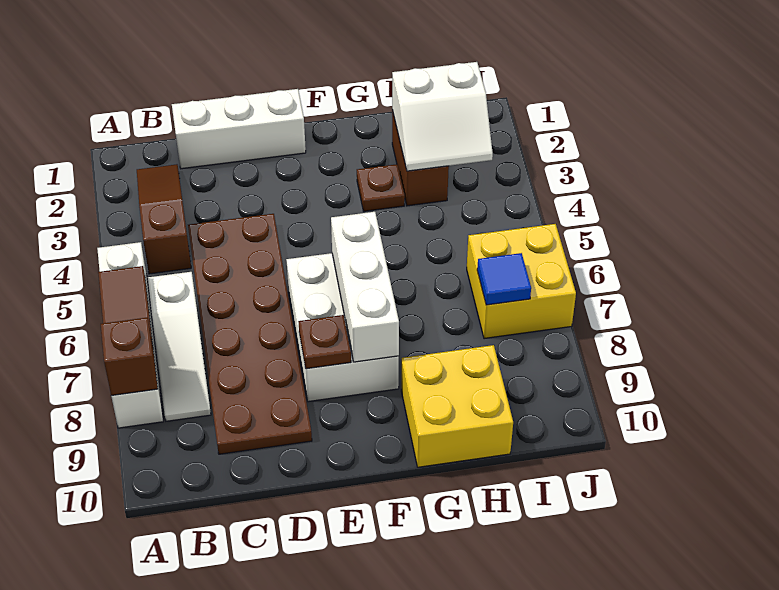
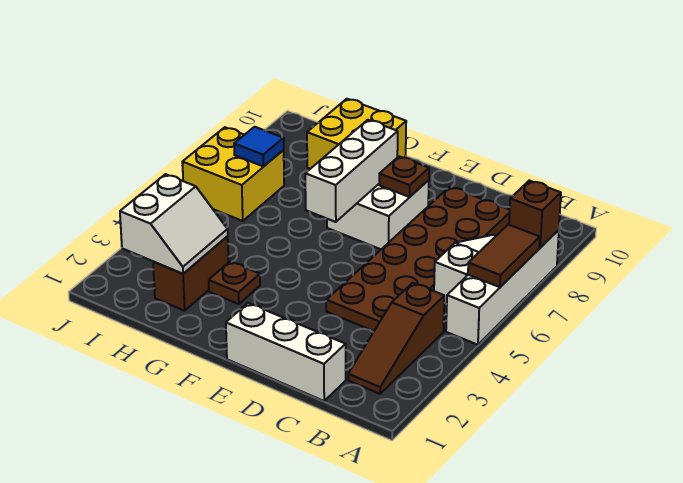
white brick E6:F8 level 1 -> white brick E7:F8 level 1
white slope H2:I3 level 2 top 2 -> white slope H2:I3 level 2 top I

